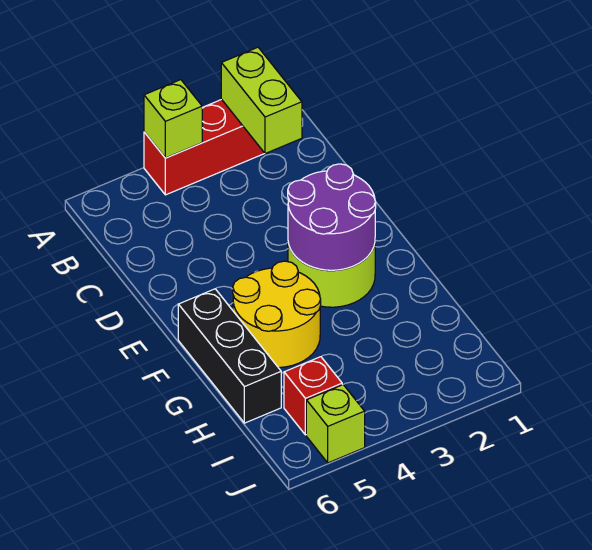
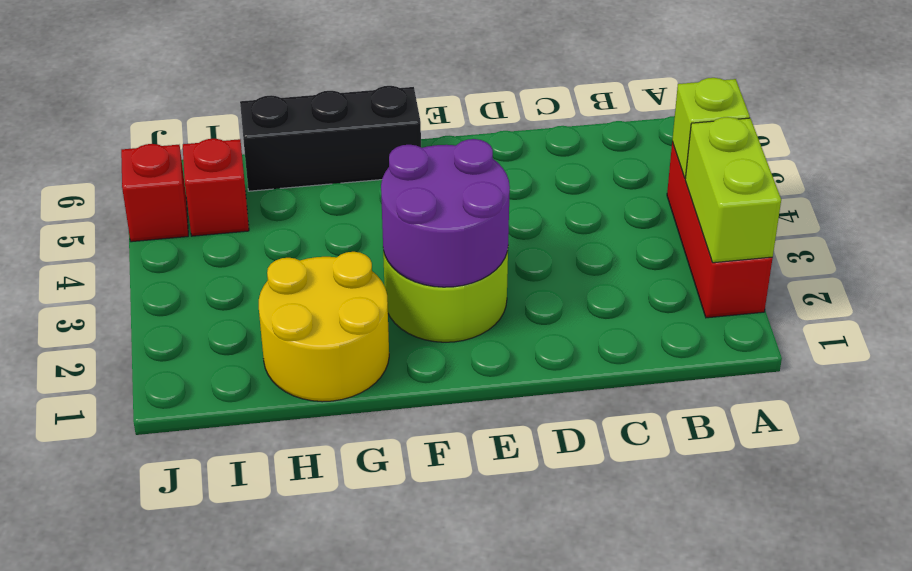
lime brick A2:B2 level 2 -> lime brick A2:A3 level 2
yellow round brick F4:G5 level 1 -> yellow round brick G1:H2 level 1
lime brick J5 level 1 -> red brick J5 level 1

